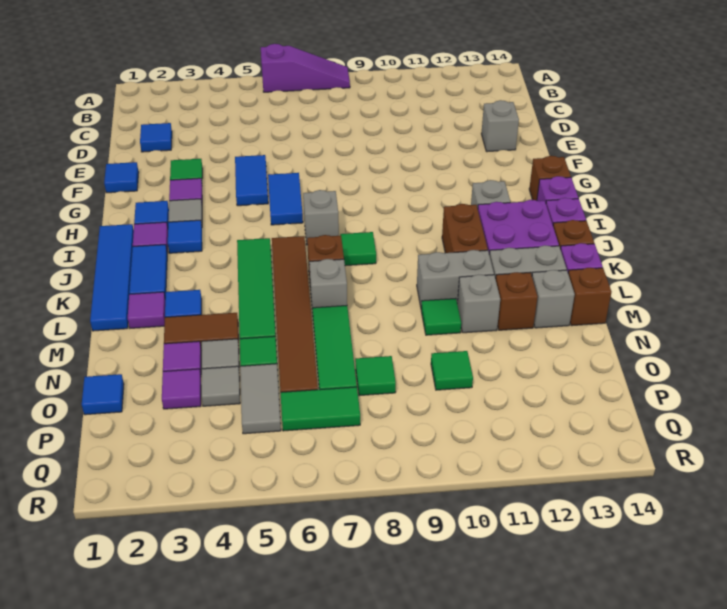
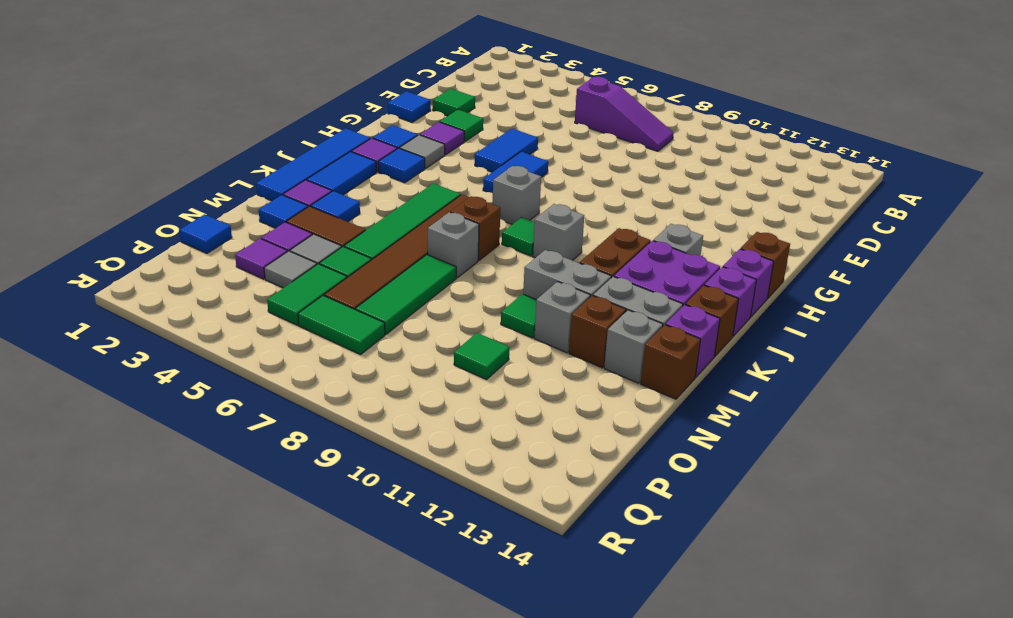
purple slope A6:A8 level 1 top 6 -> purple slope C6:C8 level 1 top 6
blue tile D2 level 1 -> blue tile M2 level 1
grey brick E13 level 1 -> grey brick J9 level 1
grey tile O5:P5 level 1 -> green tile O5:P5 level 1
green tile O8 level 1 -> green tile E2 level 1

